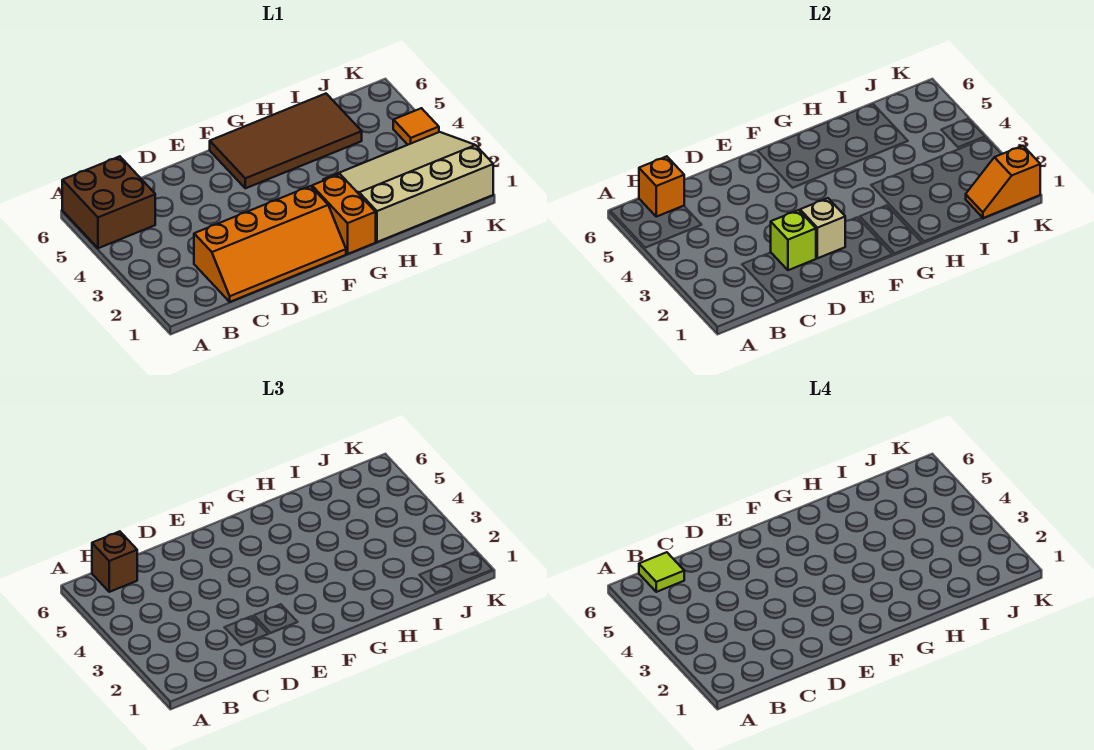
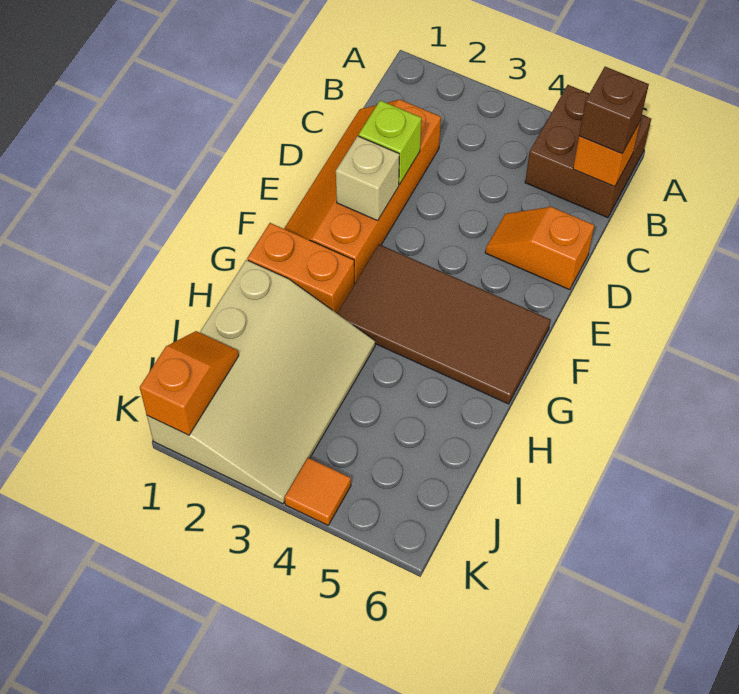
lime tile B6 level 4 -> none
none -> orange slope D5:D6 level 1 top 6
brown tile F5:I6 level 1 -> brown tile F3:G6 level 1

